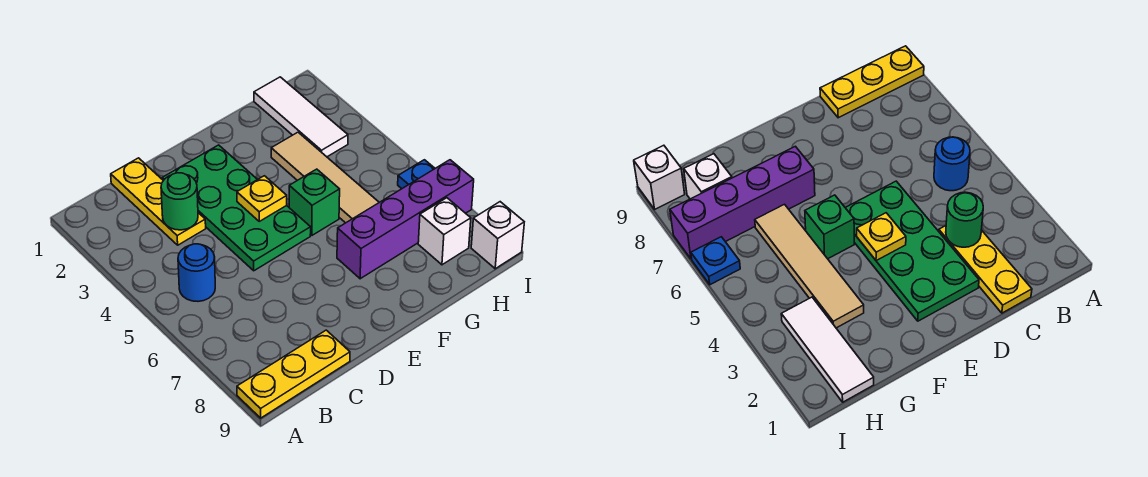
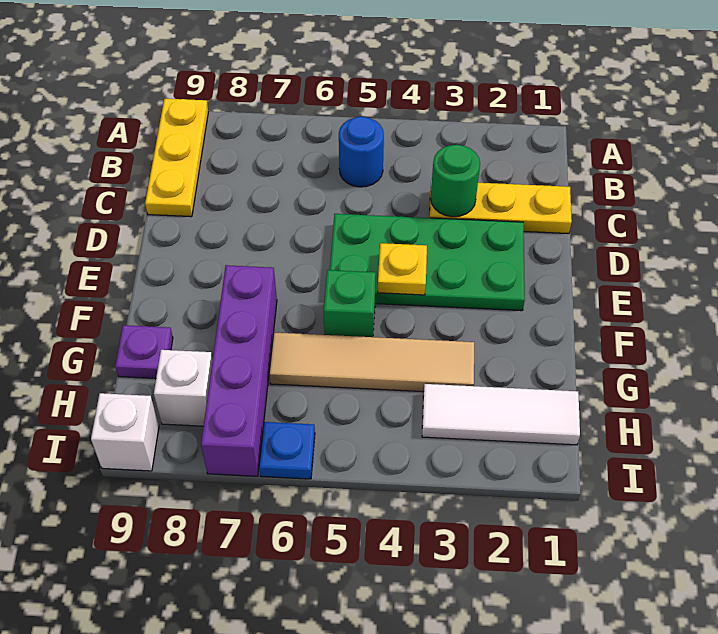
none -> purple plate G9 level 1

